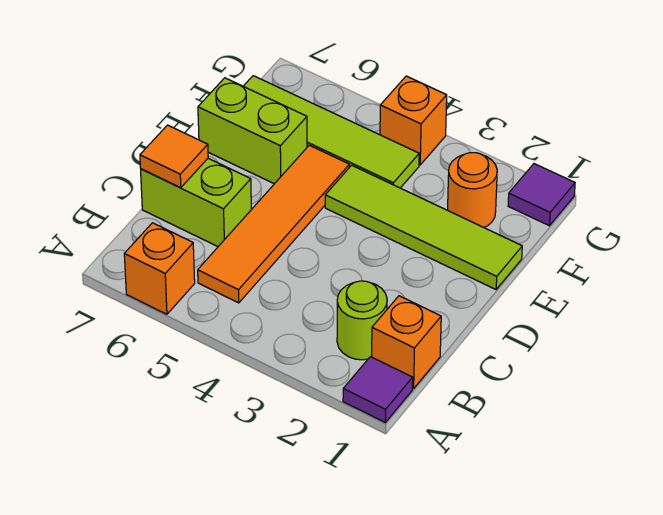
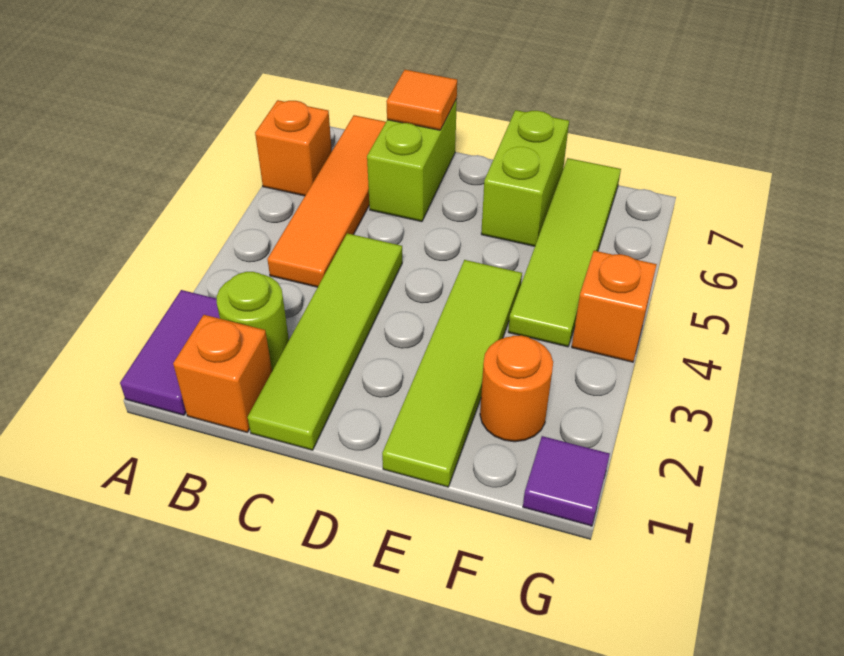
purple tile A1 level 1 -> purple tile A1:A2 level 1
orange tile B5:E5 level 1 -> orange tile B4:B7 level 1
none -> lime tile C1:C4 level 1

